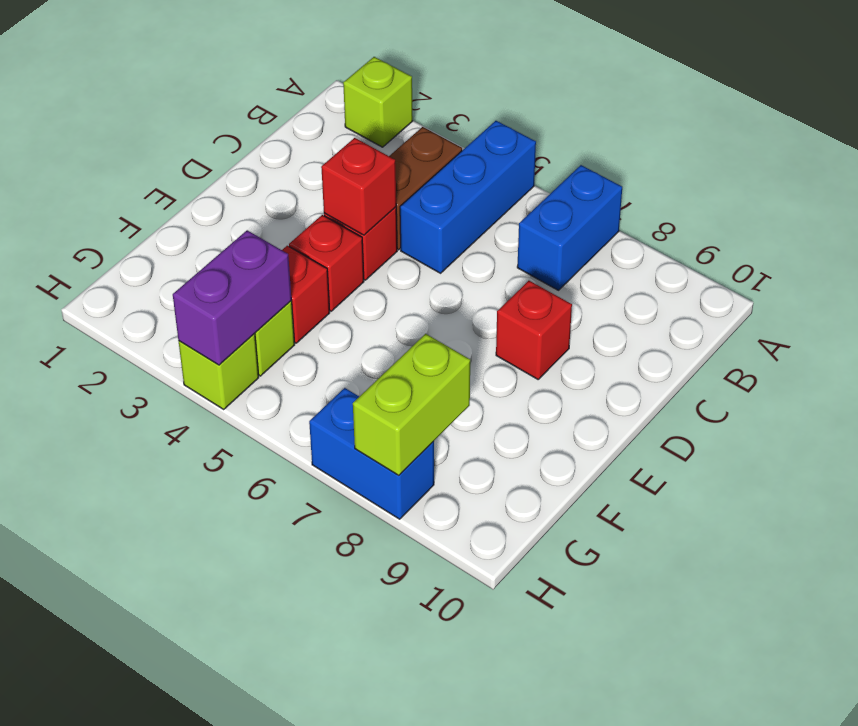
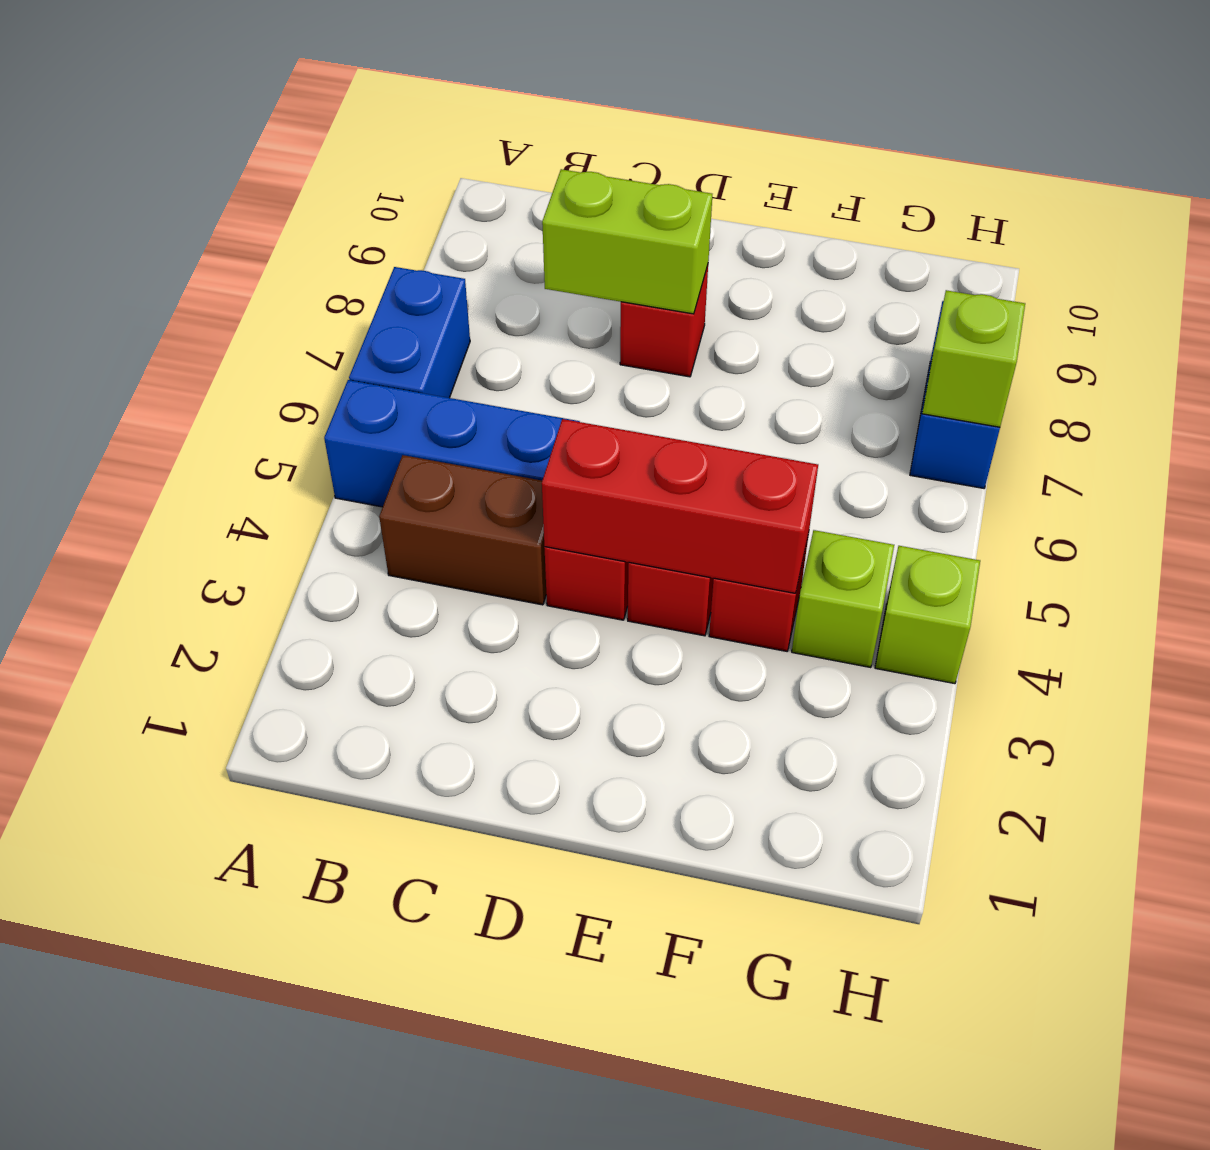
lime brick A2 level 1 -> lime brick H7 level 2
blue brick A7:B7 level 1 -> blue brick A6:A7 level 1
red brick D4 level 2 -> red brick D4:F4 level 2
purple brick G4:H4 level 2 -> none
lime brick G8:H8 level 2 -> lime brick C8:D8 level 2

